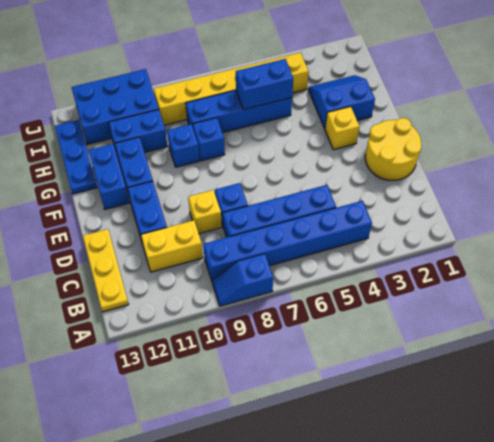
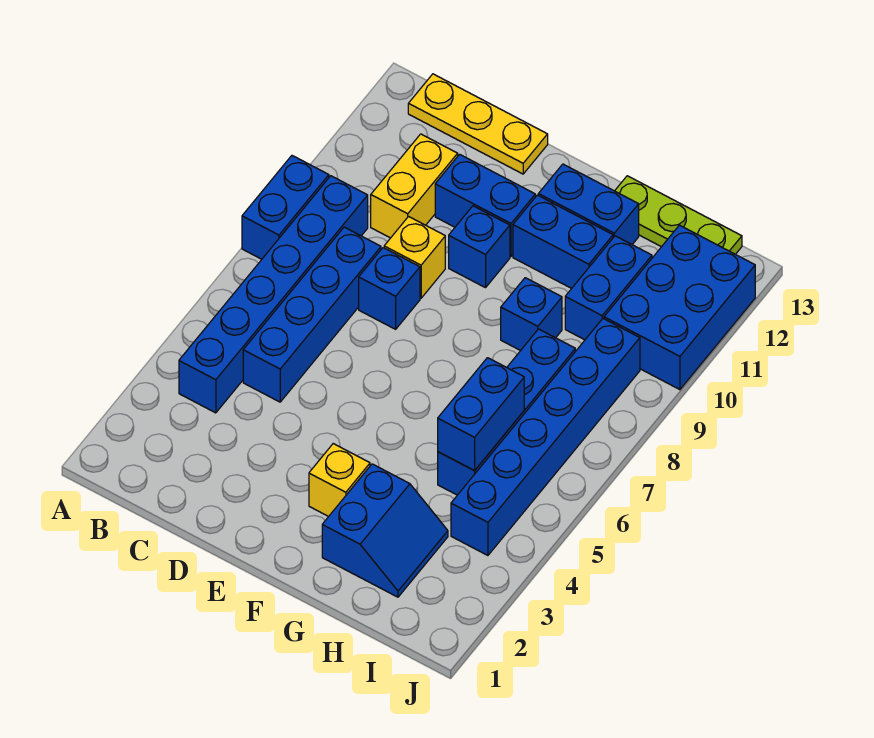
blue slope A8:A9 level 1 top 8 -> blue brick A8:A9 level 1
yellow round brick D1:E2 level 1 -> none
blue brick G8 level 1 -> blue brick E10 level 1
blue plate G13:I13 level 1 -> lime plate G13:I13 level 1
yellow brick I4:I9 level 1 -> blue brick I4:I9 level 1

